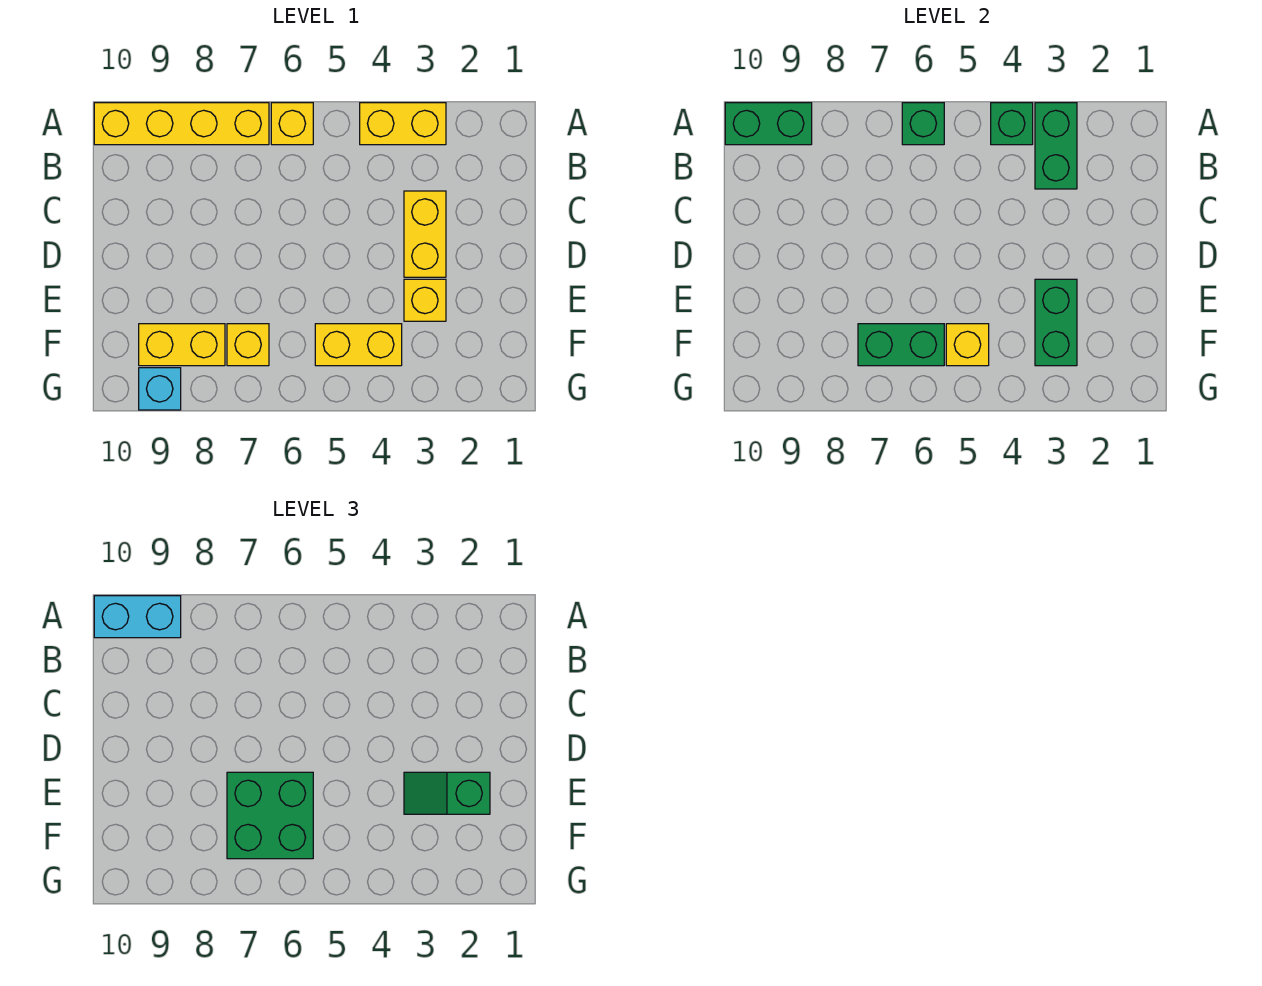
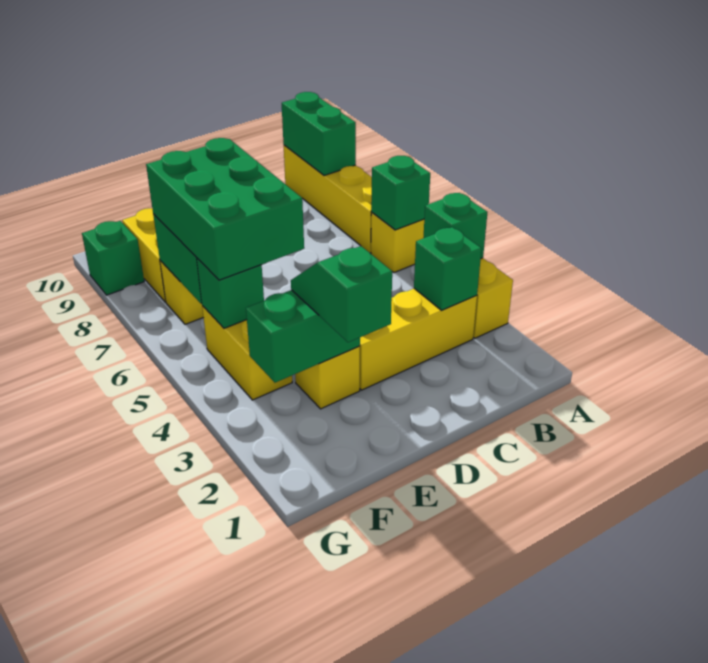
green brick A3:B3 level 2 -> green brick B3 level 2
cyan brick A9:A10 level 3 -> none
yellow brick C3:D3 level 1 -> yellow brick B3:D3 level 1
green brick E6:F7 level 3 -> green brick E5:F7 level 3
yellow brick F5 level 2 -> green brick F5 level 2
cyan brick G9 level 1 -> green brick G9 level 1

